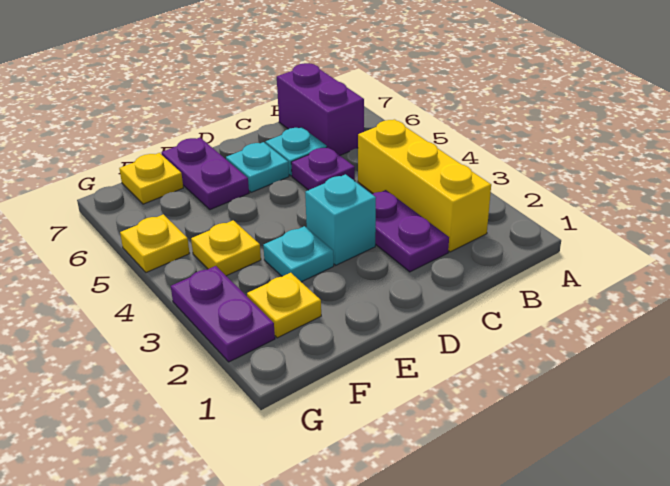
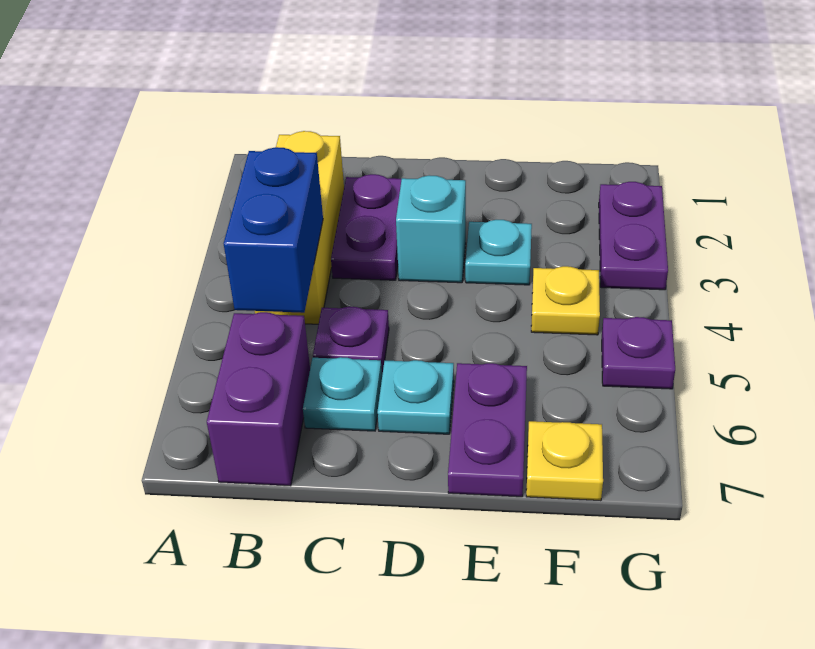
none -> blue brick B4:B5 level 2
yellow plate F2 level 1 -> none
yellow plate G5 level 1 -> purple plate G5 level 1

